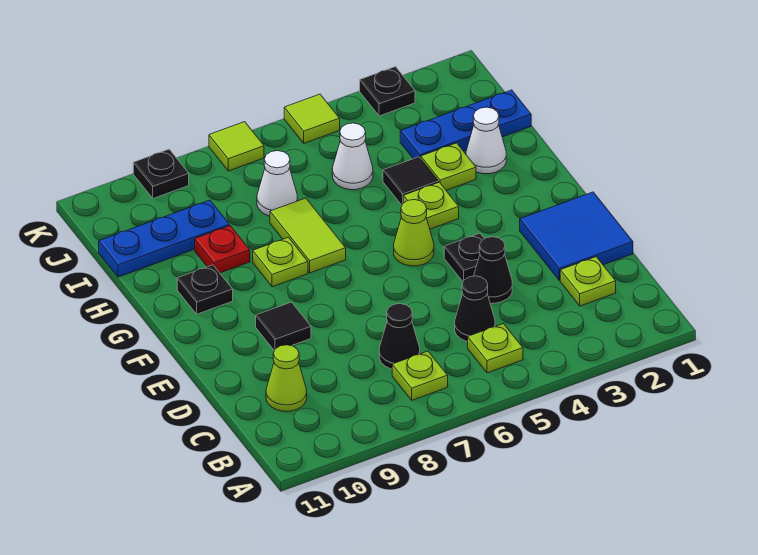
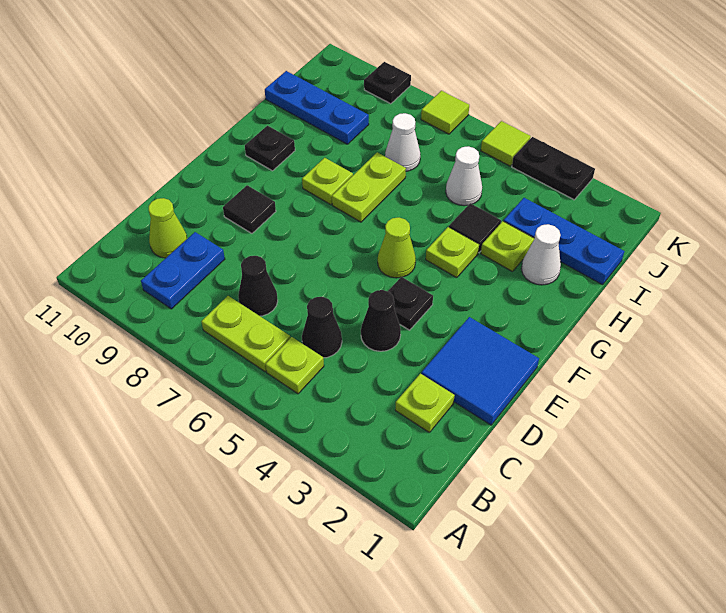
lime plate B7 level 1 -> lime plate B6:B7 level 1
none -> blue plate B9:C9 level 1
lime tile G7:H7 level 1 -> lime plate G7:H7 level 1
red plate H9 level 1 -> none
black plate K3 level 1 -> black plate K3:K4 level 1

